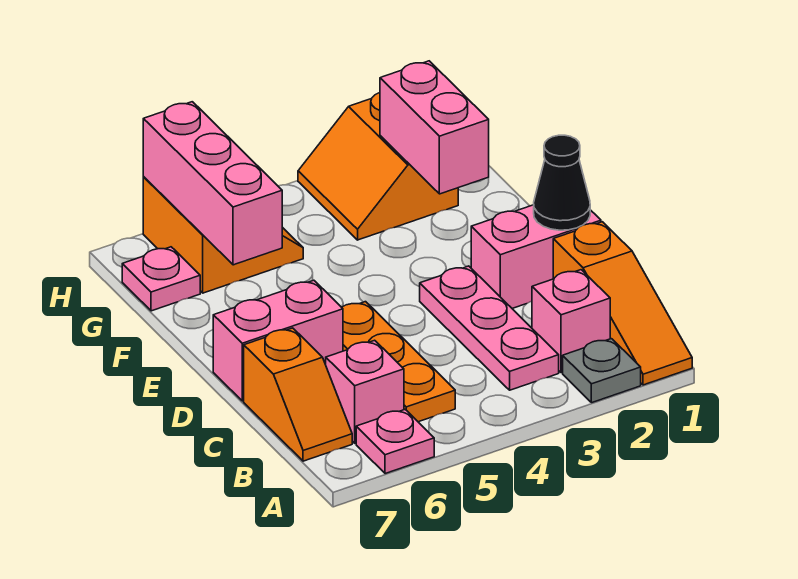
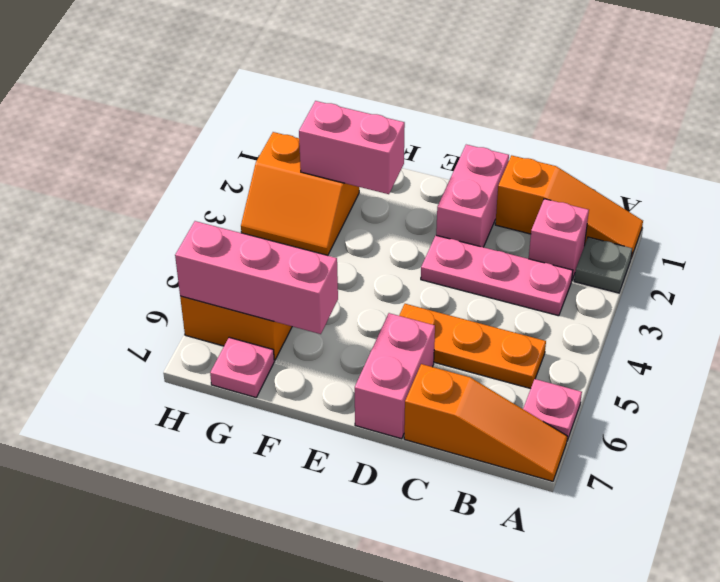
pink brick B6 level 1 -> none
orange slope B7:C7 level 1 top C -> orange slope A7:C7 level 1 top C
black cone D1 level 2 -> none

